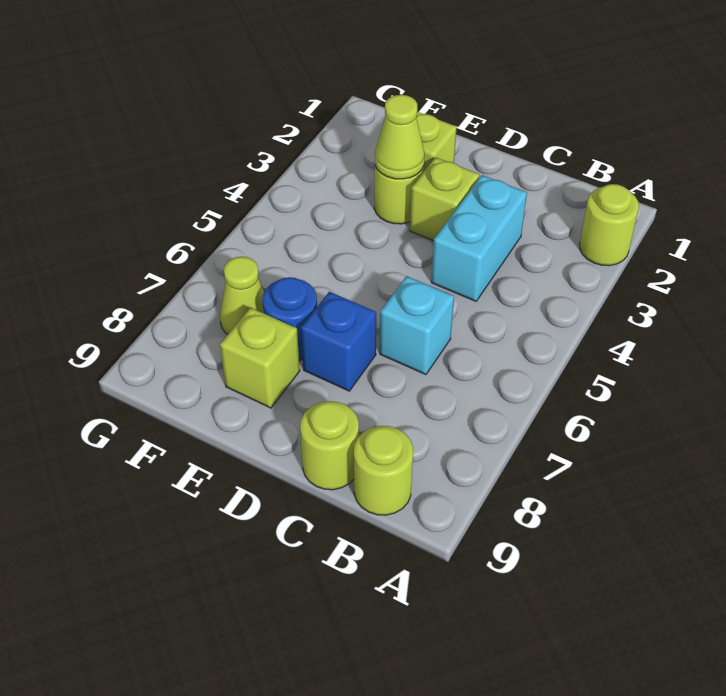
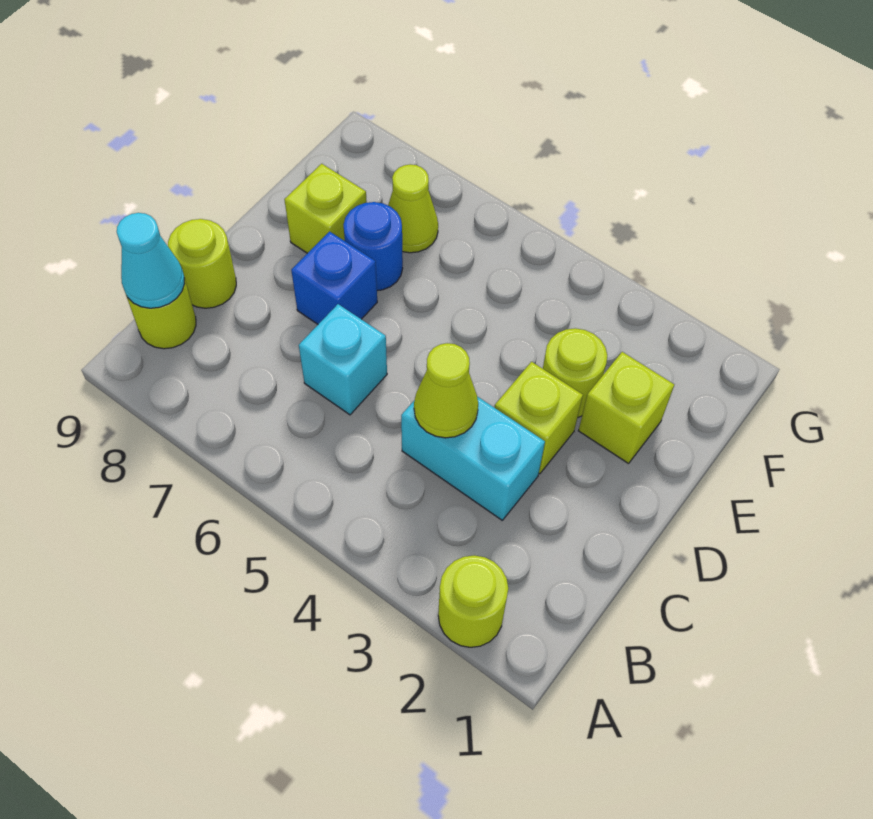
none -> cyan cone B9 level 2
lime cone E3 level 2 -> lime cone C4 level 2

